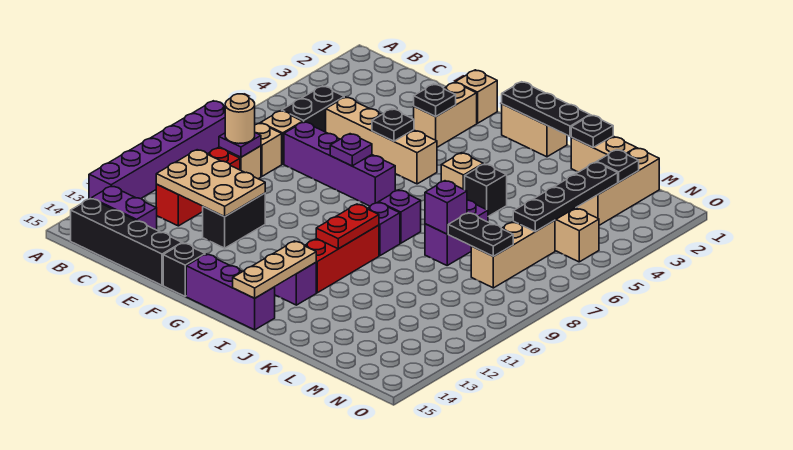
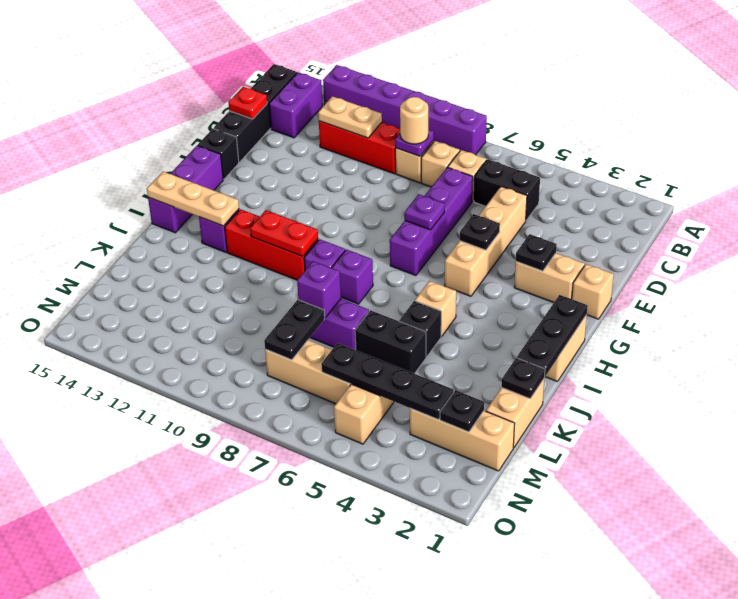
tan plate C11:E12 level 2 -> tan plate C11:C12 level 2
none -> red plate D15 level 2
black brick E11:E12 level 1 -> black brick K5:K6 level 1

